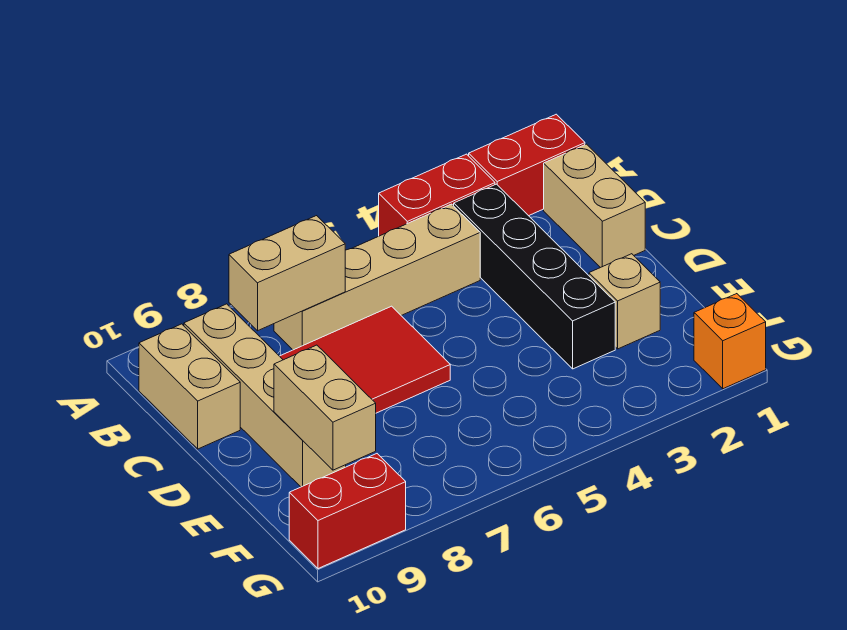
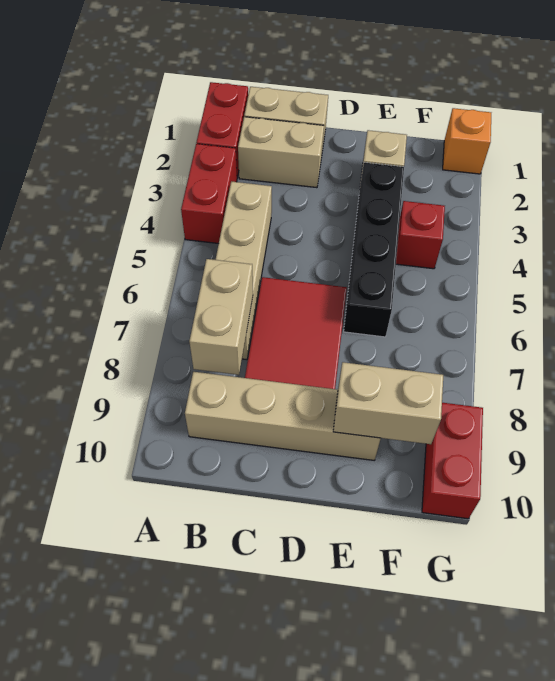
black brick B3:E3 level 1 -> black brick E3:E6 level 1
tan brick B10:C10 level 1 -> tan brick B2:C2 level 1
none -> red brick F4 level 1

